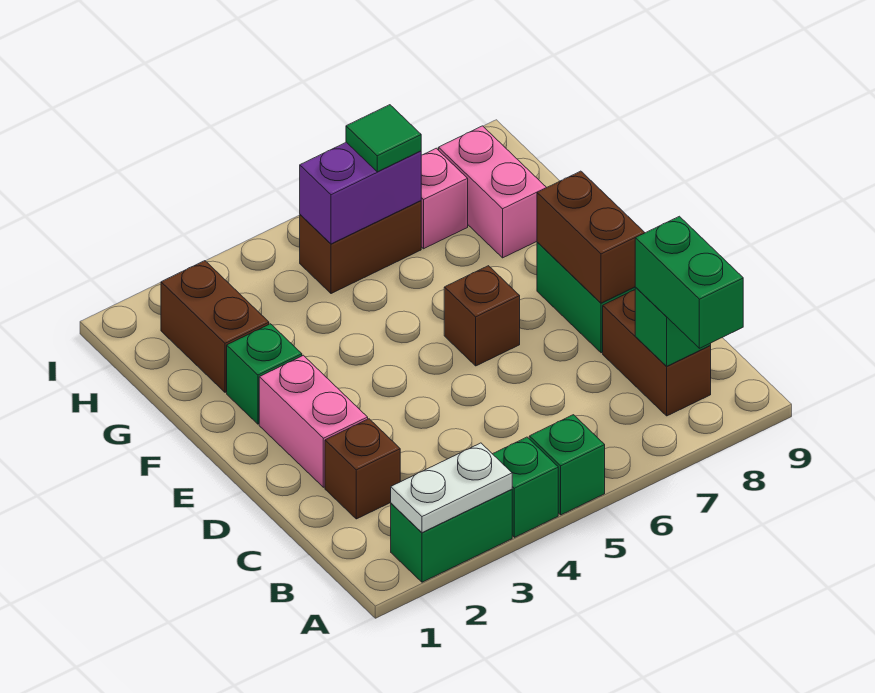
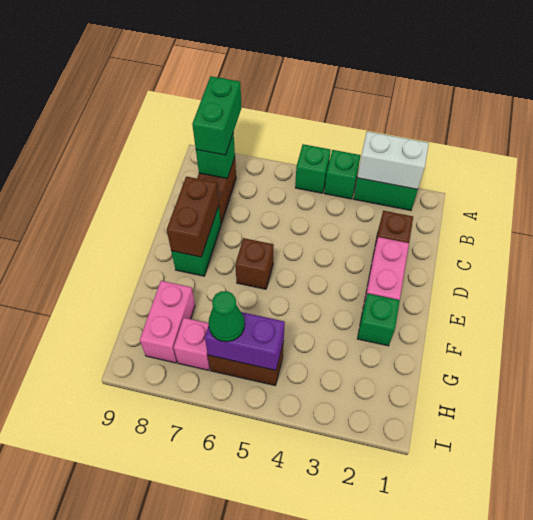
white plate A2:A3 level 2 -> white brick A2:A3 level 2
brown brick G2:H2 level 1 -> none
green tile H6 level 3 -> green cone H6 level 3

